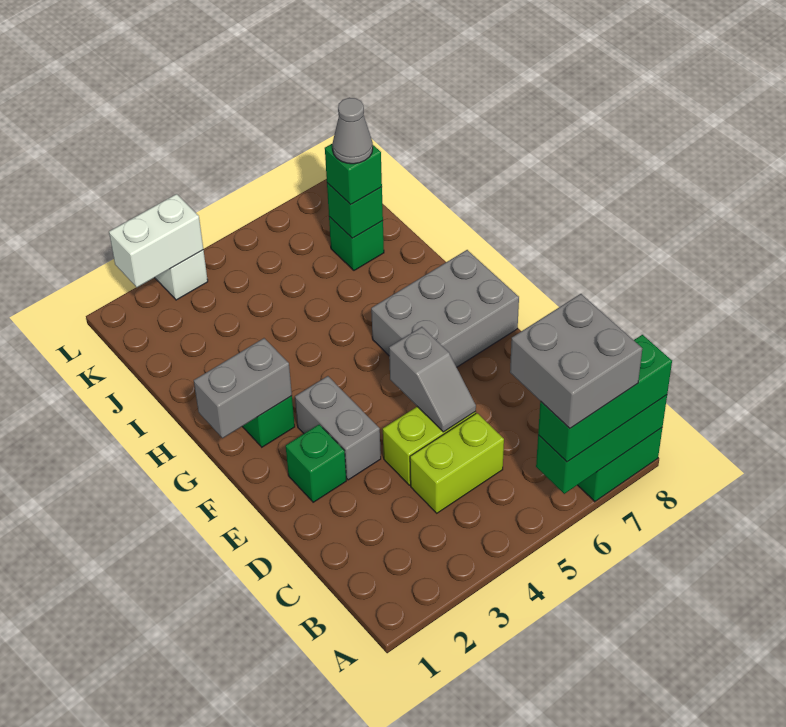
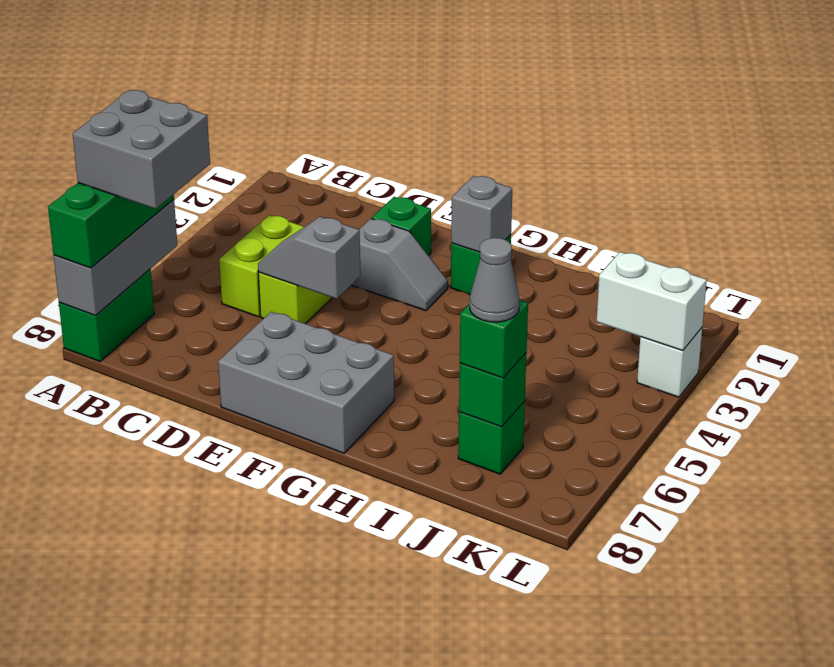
green brick A6:A8 level 2 -> grey brick A6:A8 level 2
grey brick E3:F3 level 1 -> grey slope E3:F3 level 1 top E
grey brick F6:G8 level 1 -> grey brick E7:G8 level 1
grey brick G1:G2 level 2 -> grey brick G2 level 2
white brick L2:L3 level 2 -> white brick K3:L3 level 2

